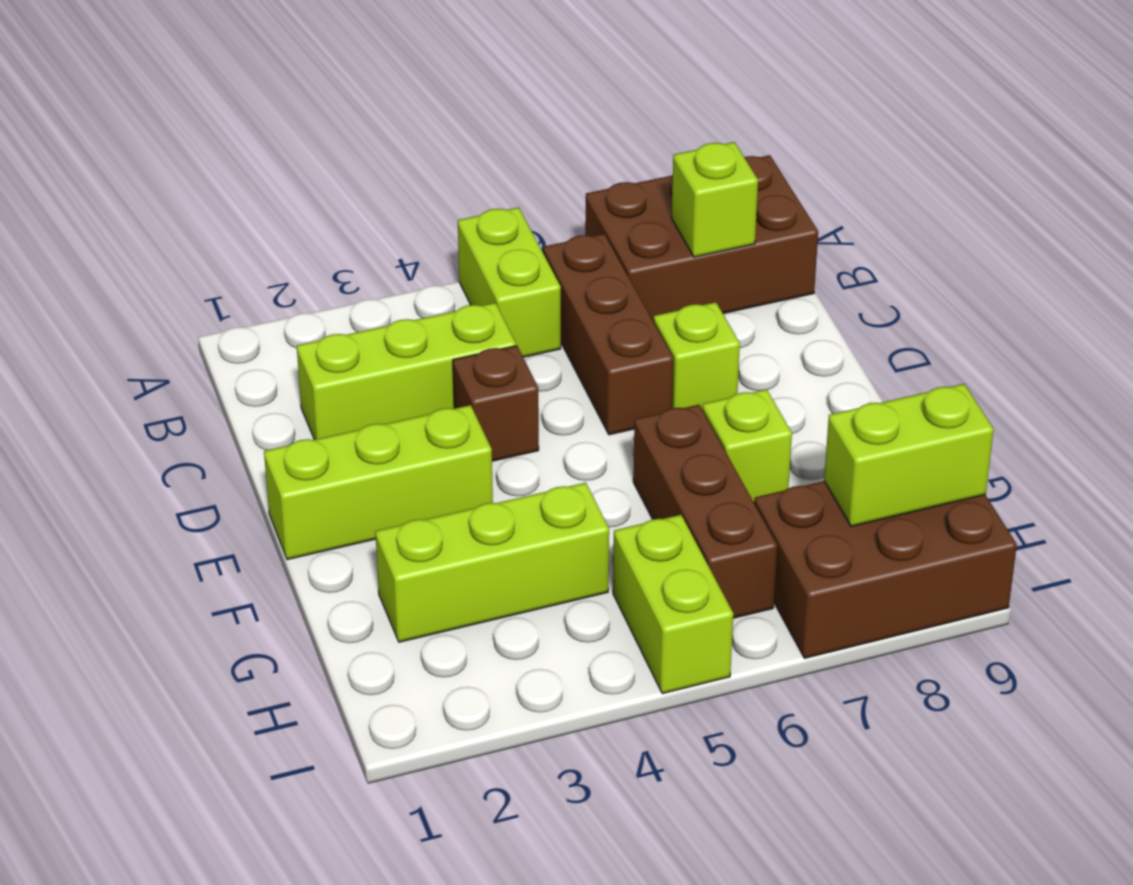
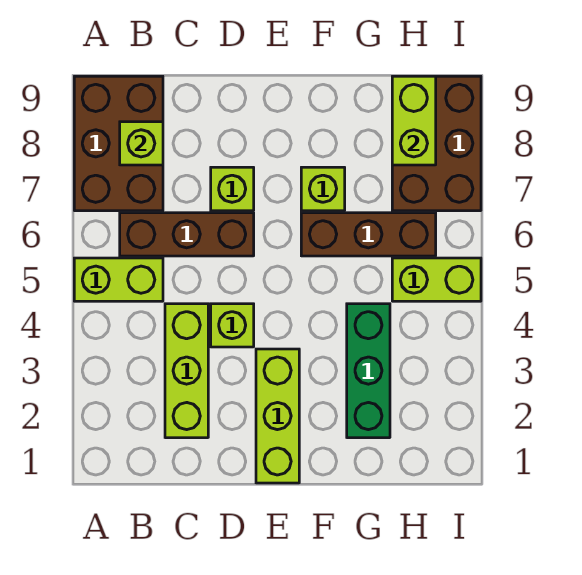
brown brick D4 level 1 -> lime brick D4 level 1
lime brick G2:G4 level 1 -> green brick G2:G4 level 1

